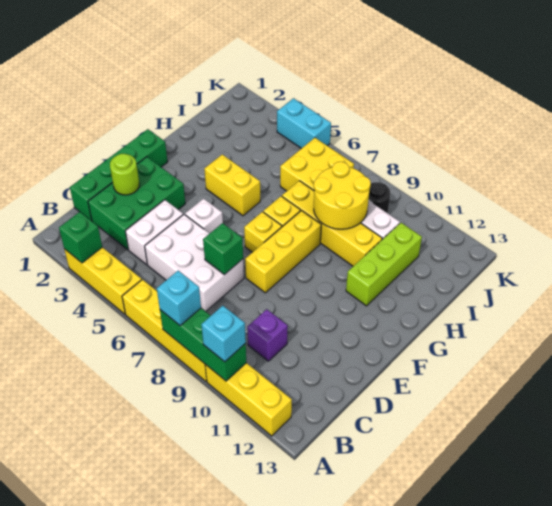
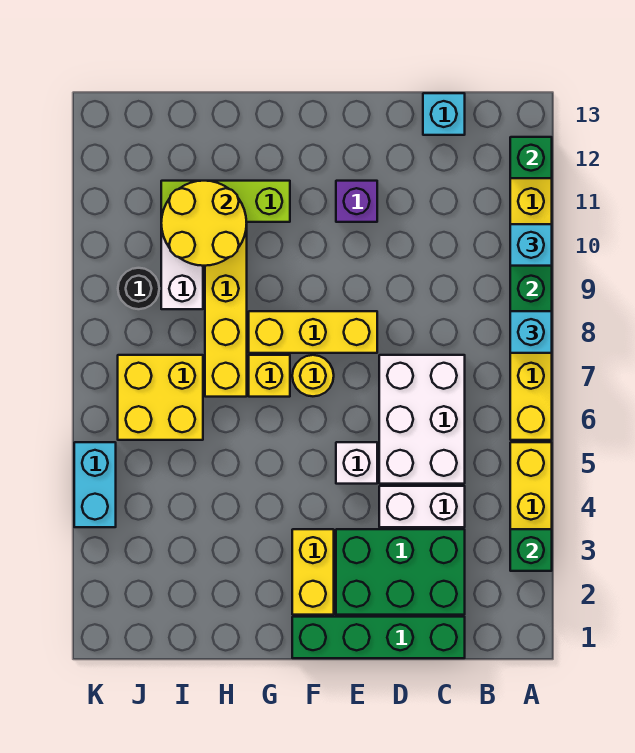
purple brick C10 level 1 -> purple brick E11 level 1
none -> cyan brick C13 level 1
lime round brick D2 level 2 -> none
green brick D7 level 2 -> green brick A12 level 2
yellow brick F7 level 1 -> yellow round brick F7 level 1
yellow brick G4:G5 level 1 -> yellow brick F2:F3 level 1
yellow round brick H8:I9 level 2 -> yellow round brick H10:I11 level 2

